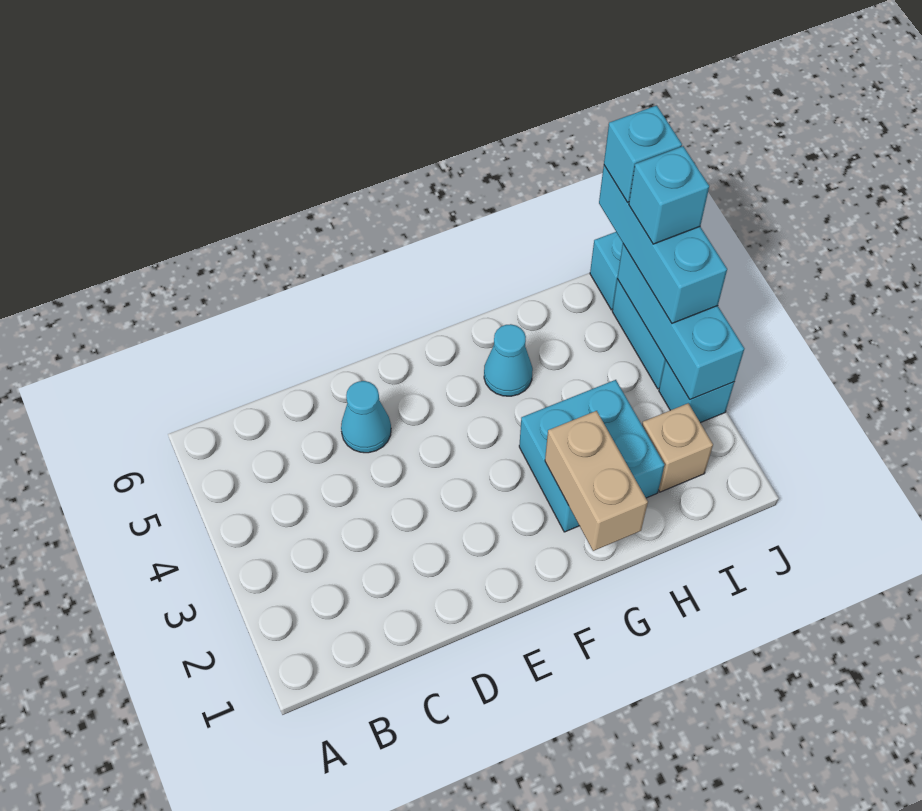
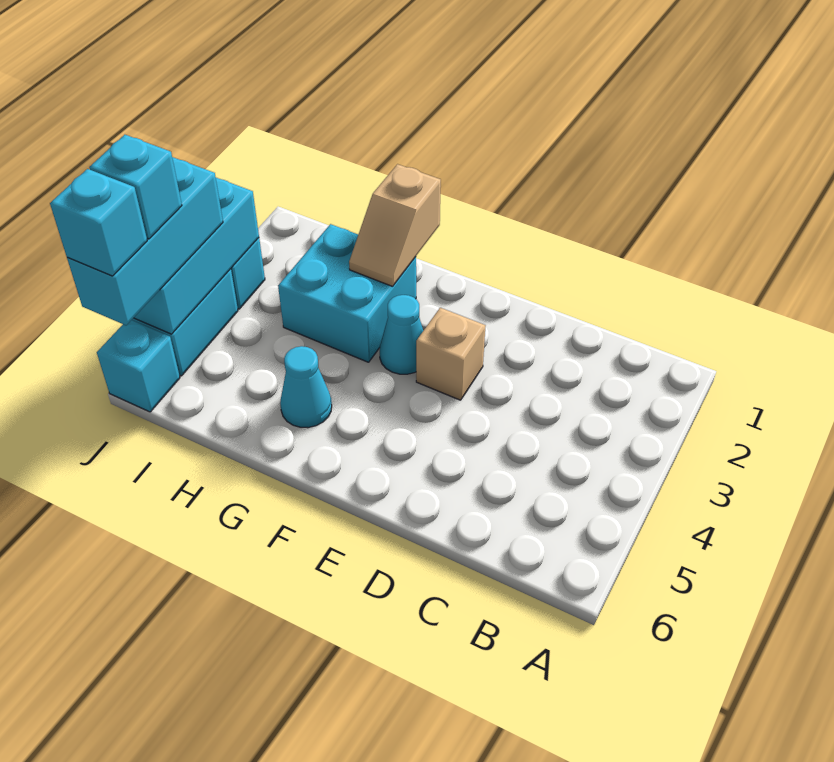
cyan cone D5 level 1 -> cyan cone F3 level 1
tan brick G1:G2 level 2 -> tan slope G1:G2 level 2 top 1
tan brick I2 level 1 -> tan brick E3 level 1

